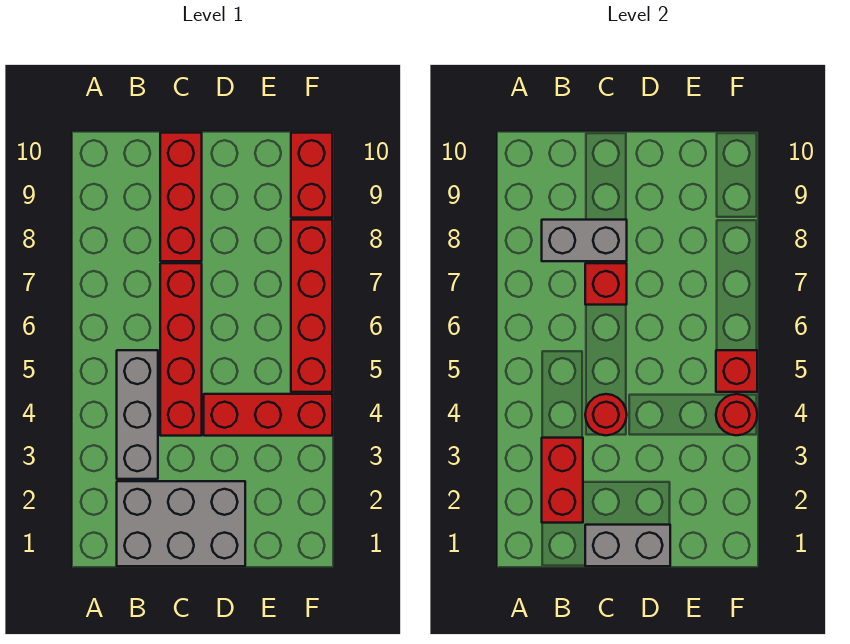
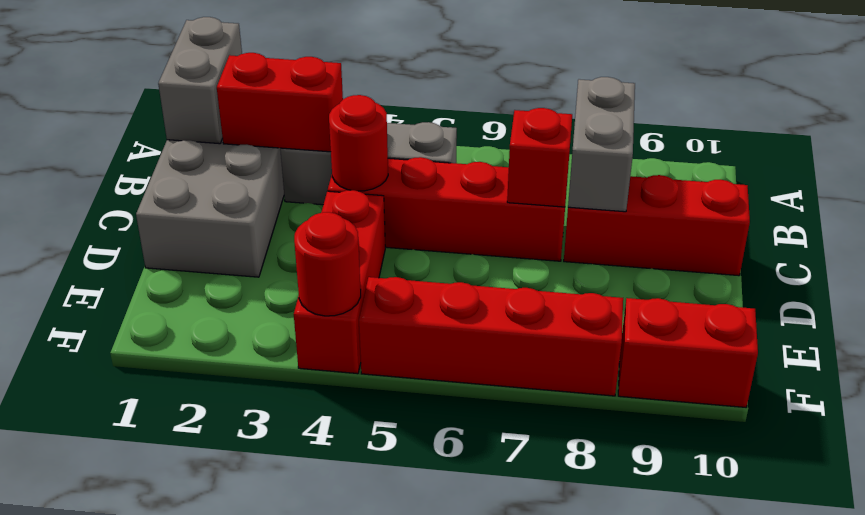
grey brick C1:D1 level 2 -> grey brick A1:B1 level 2
red brick F5 level 2 -> none

